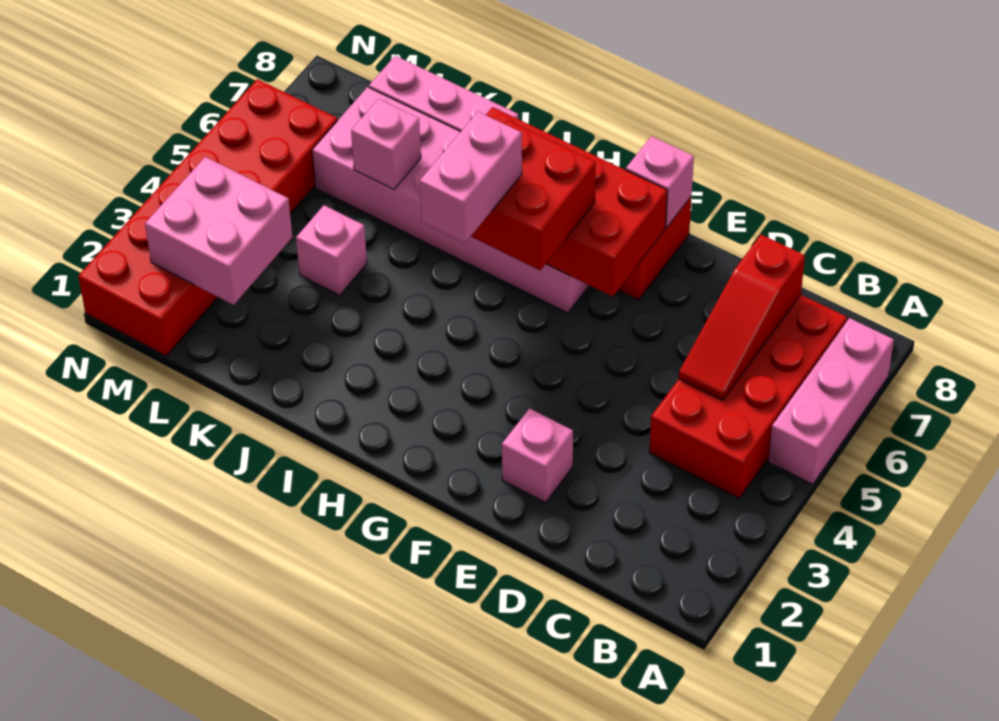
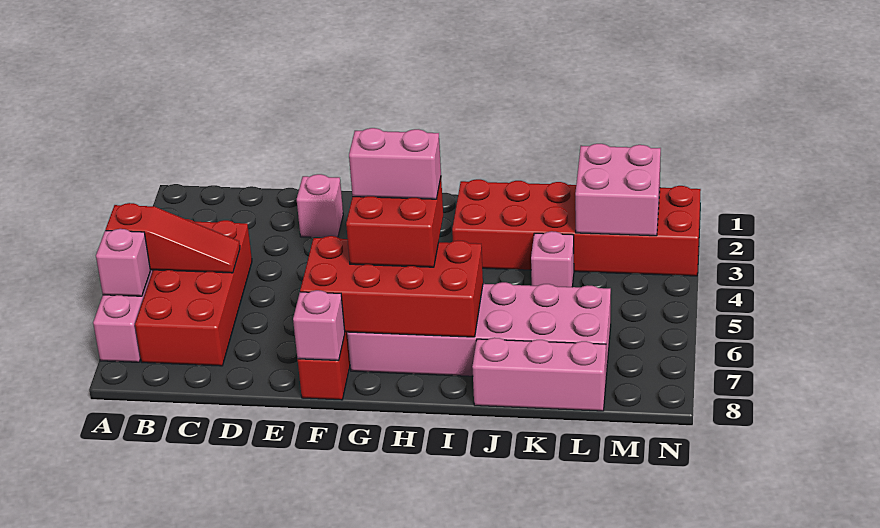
red slope C5:C7 level 2 top 7 -> red slope A5:C5 level 2 top A
pink brick H4:H5 level 4 -> pink brick G5:H5 level 4
pink brick K6 level 2 -> pink brick A6 level 2
red brick M1:N6 level 1 -> red brick I2:N3 level 1

